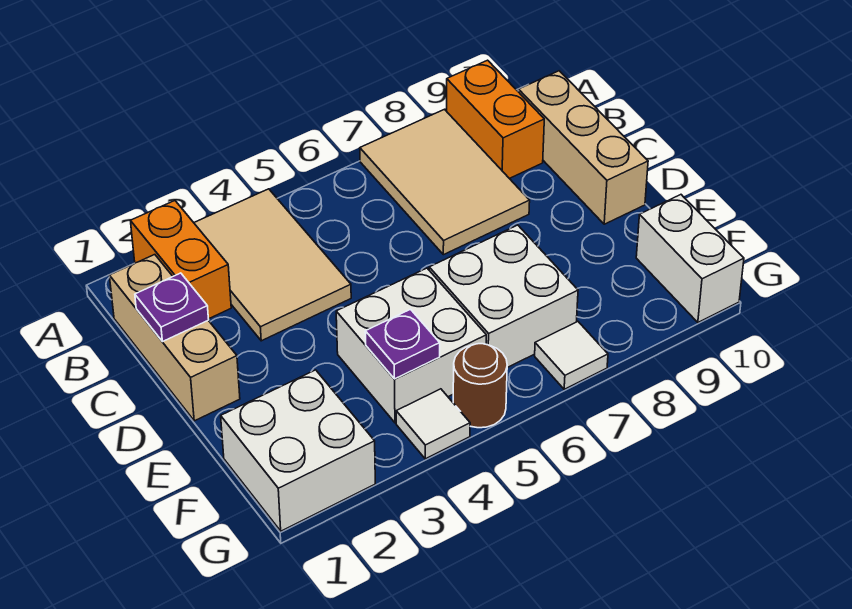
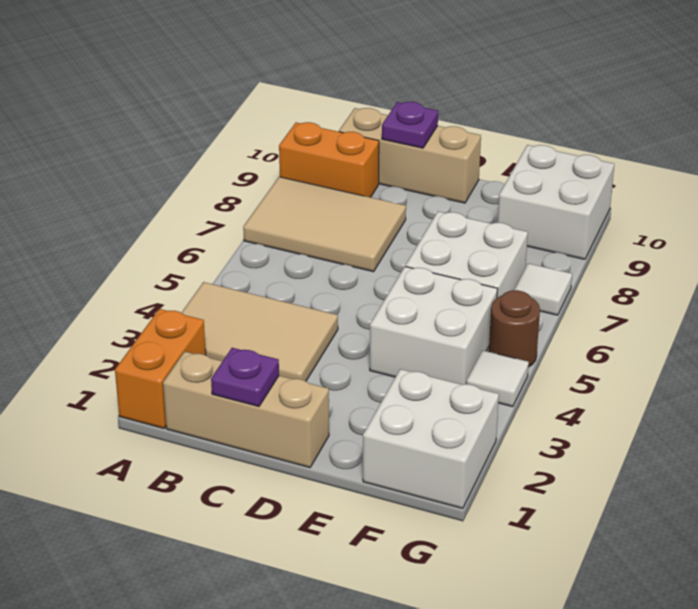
orange brick A2:B2 level 1 -> orange brick A1:A2 level 1
purple plate F4 level 2 -> purple plate C10 level 2
white brick F10:G10 level 1 -> white brick F9:G10 level 1

